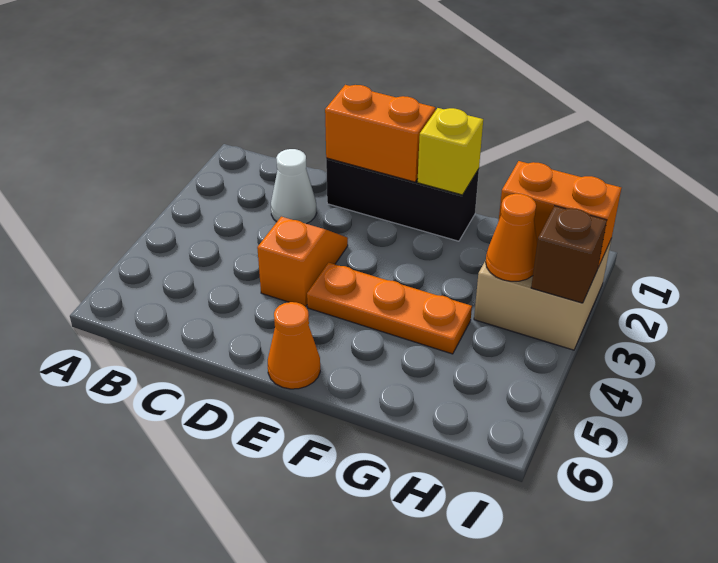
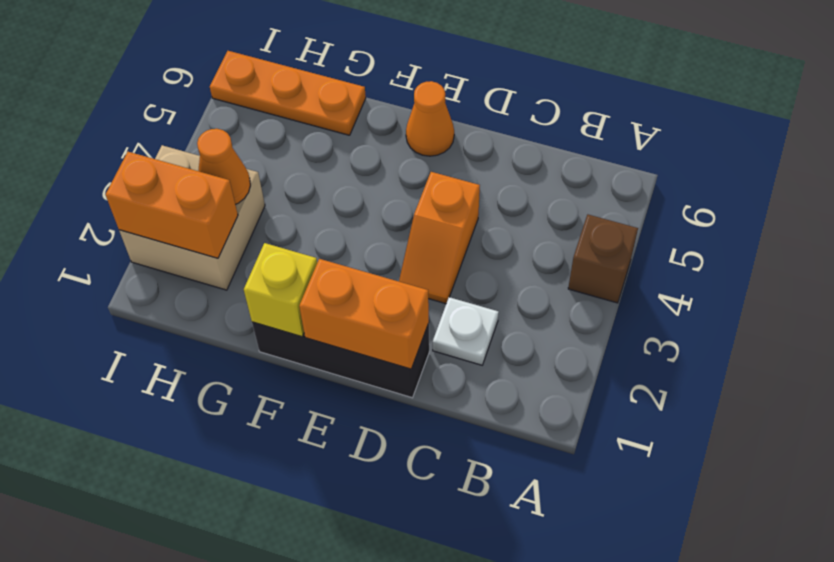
white cone C2 level 1 -> white plate C2 level 1
orange plate E4:G4 level 1 -> orange plate G6:I6 level 1
brown brick I3 level 2 -> brown brick A4 level 1

